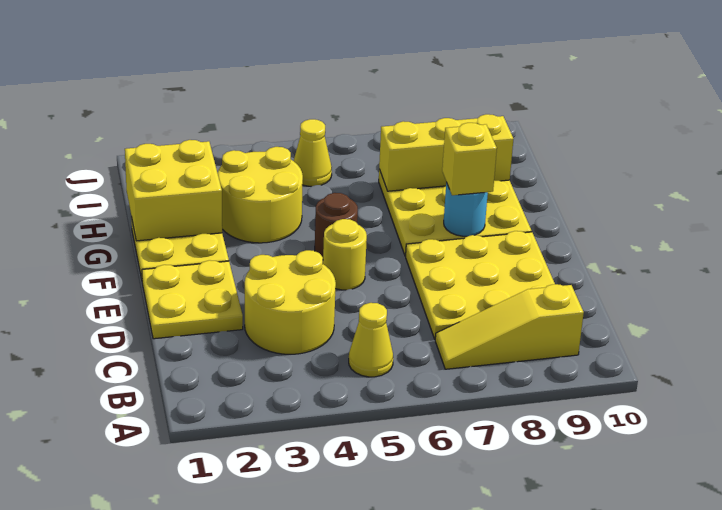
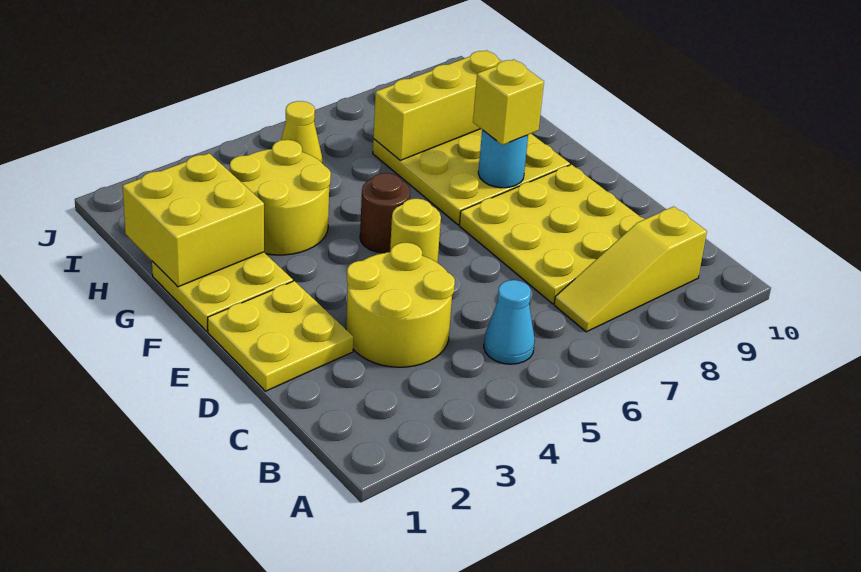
yellow cone B5 level 1 -> cyan cone B5 level 1

